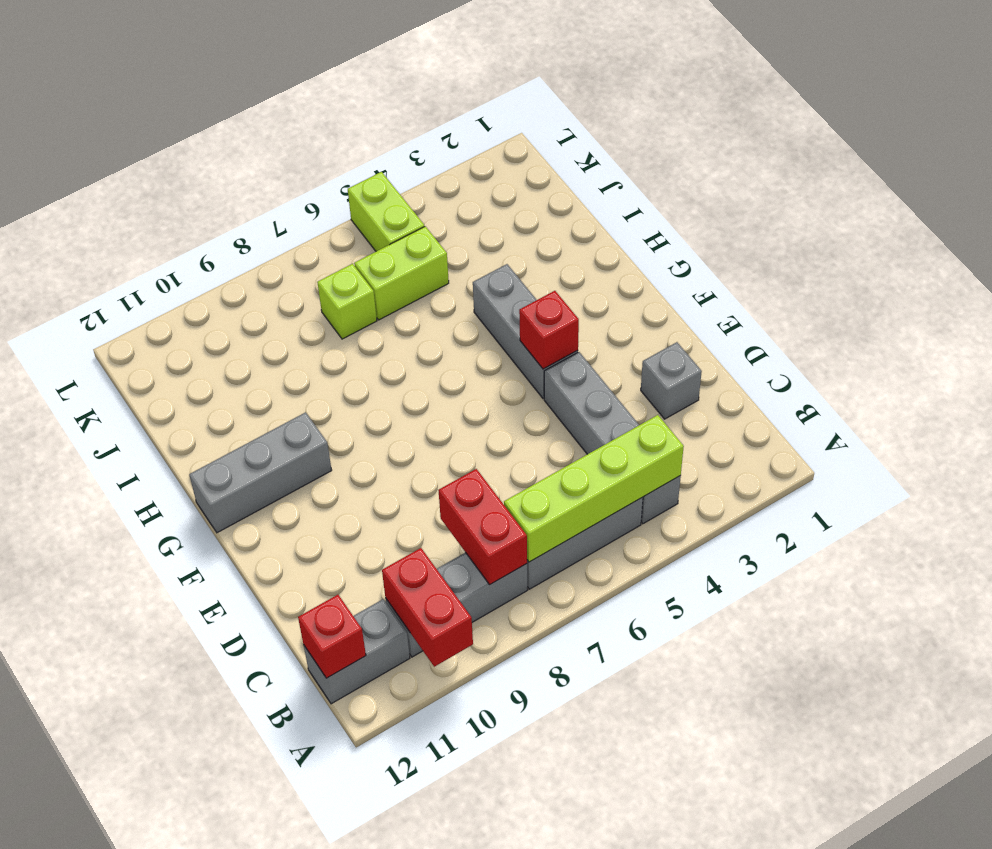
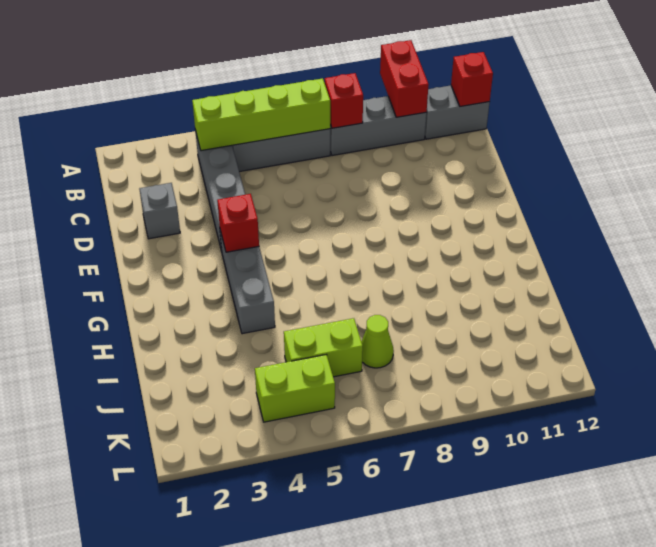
red brick B8:C8 level 2 -> red brick B8 level 2
grey brick G10:G12 level 1 -> none
lime brick J7 level 1 -> lime cone J7 level 1
lime brick K5:L5 level 1 -> lime brick K4:K5 level 1

